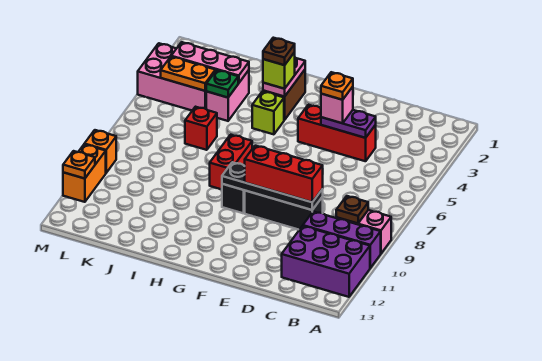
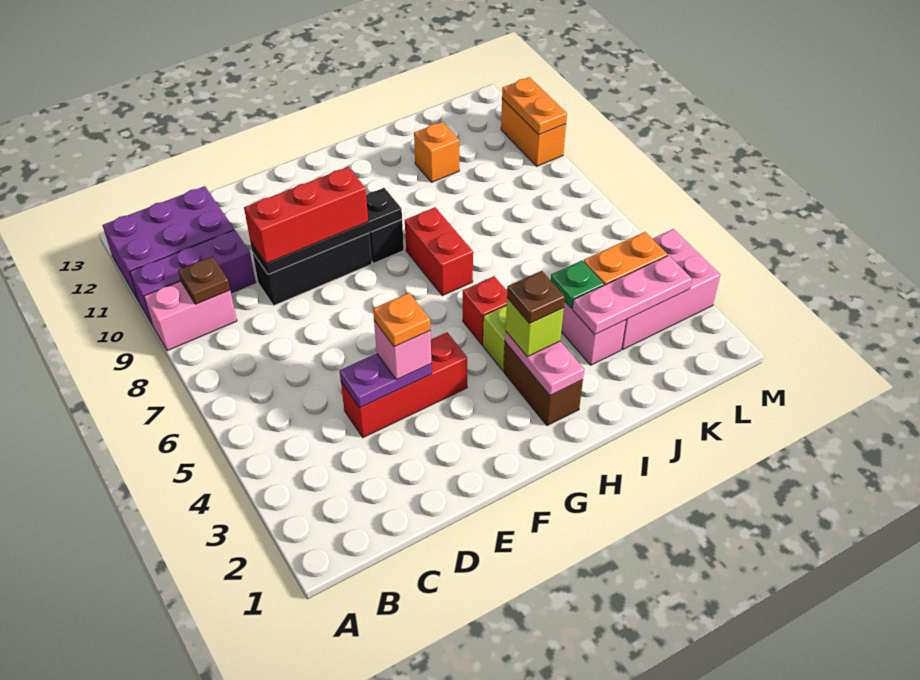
red brick J6 level 1 -> red brick H5 level 1
orange brick M9 level 1 -> orange brick J11 level 1
orange plate M11 level 2 -> orange plate M10:M11 level 2

